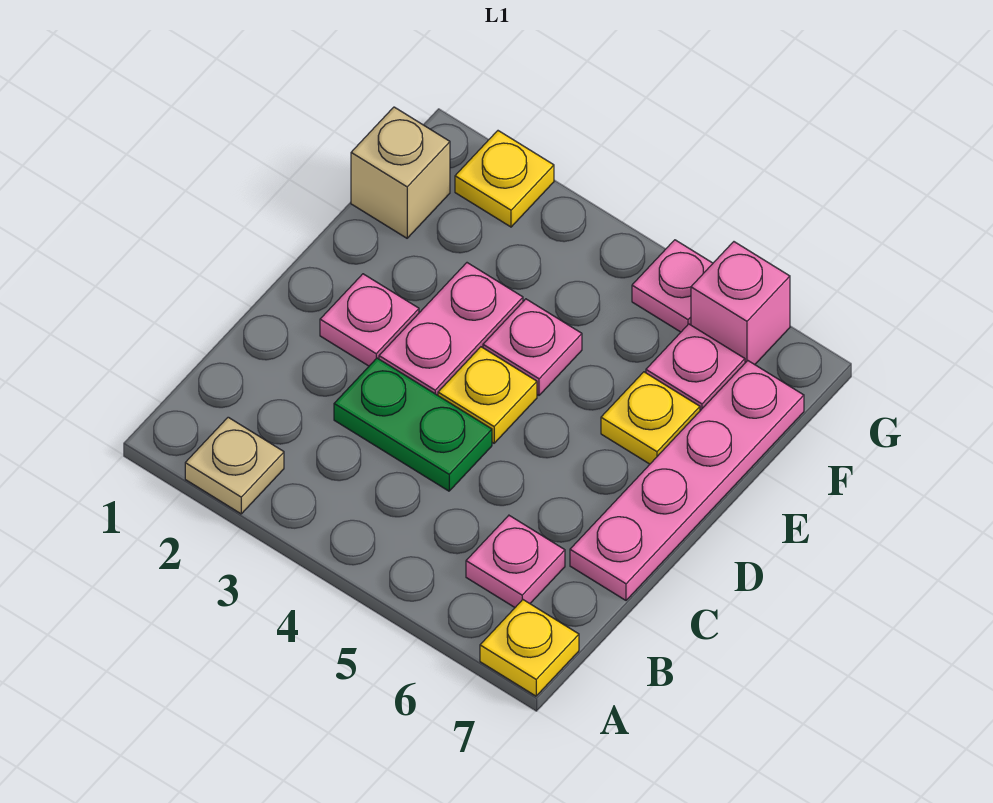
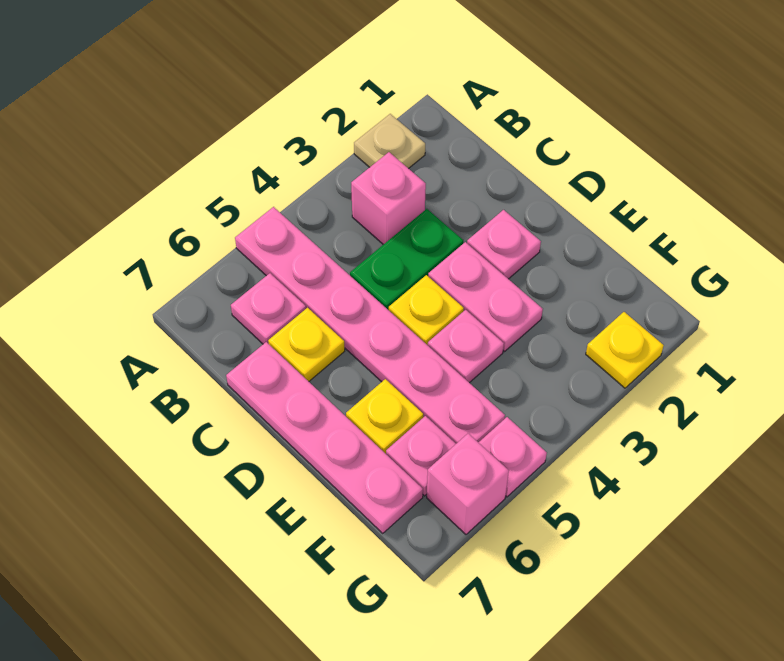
none -> pink plate A5:F5 level 1
yellow plate A7 level 1 -> yellow plate C6 level 1
none -> pink brick B3 level 1
tan brick F1 level 1 -> none

